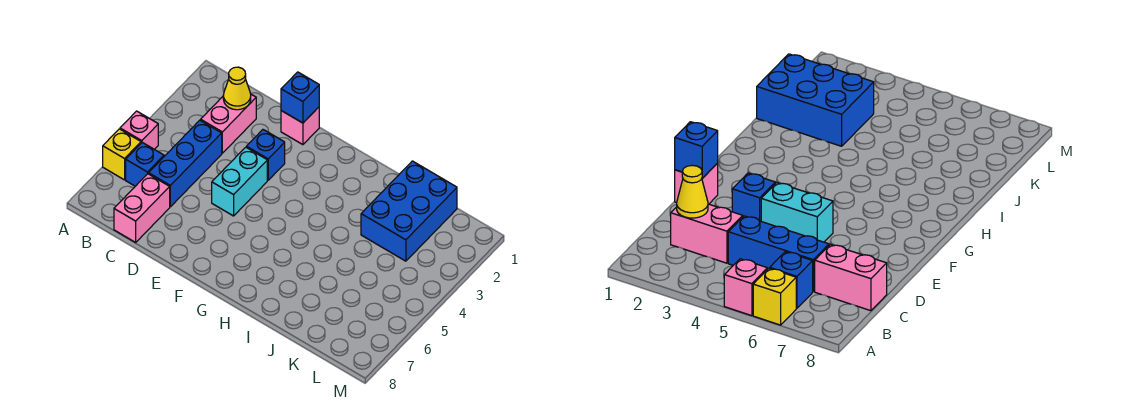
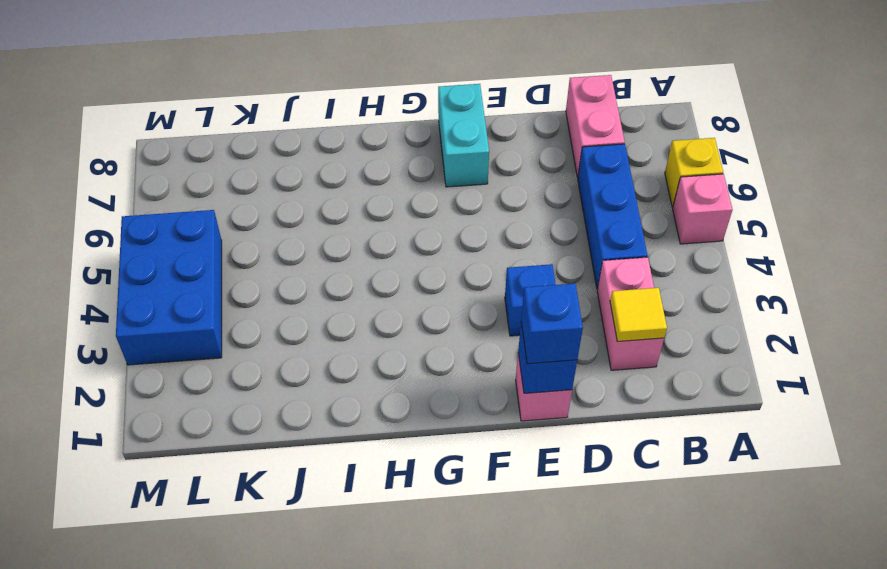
blue brick B6 level 1 -> blue brick E1 level 3
yellow cone C2 level 2 -> yellow tile C2 level 2
cyan brick E4:E5 level 1 -> cyan brick F7:F8 level 1
blue brick J1:K3 level 1 -> blue brick L3:M5 level 1

